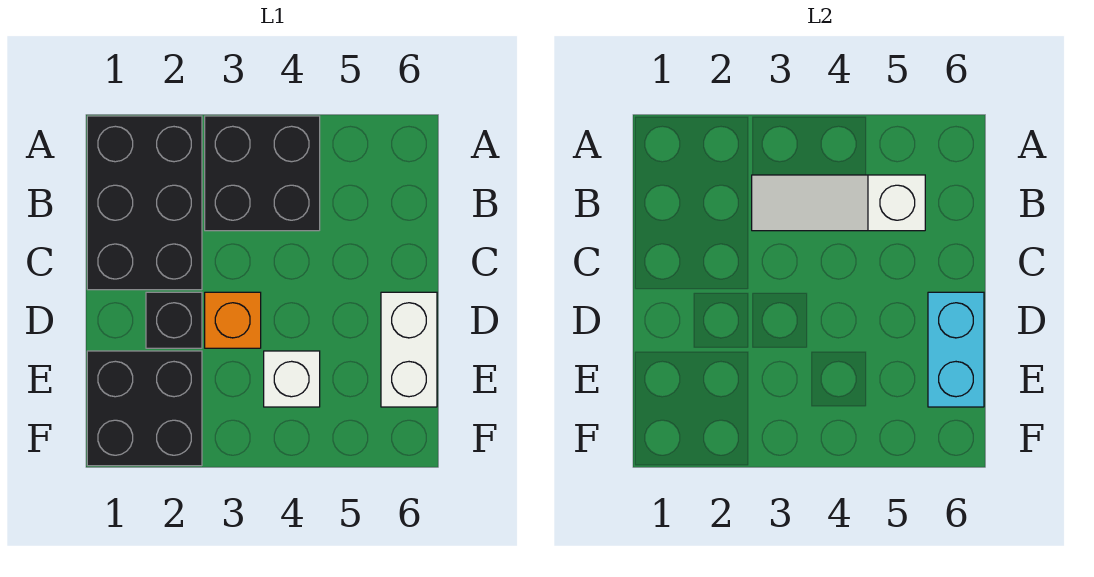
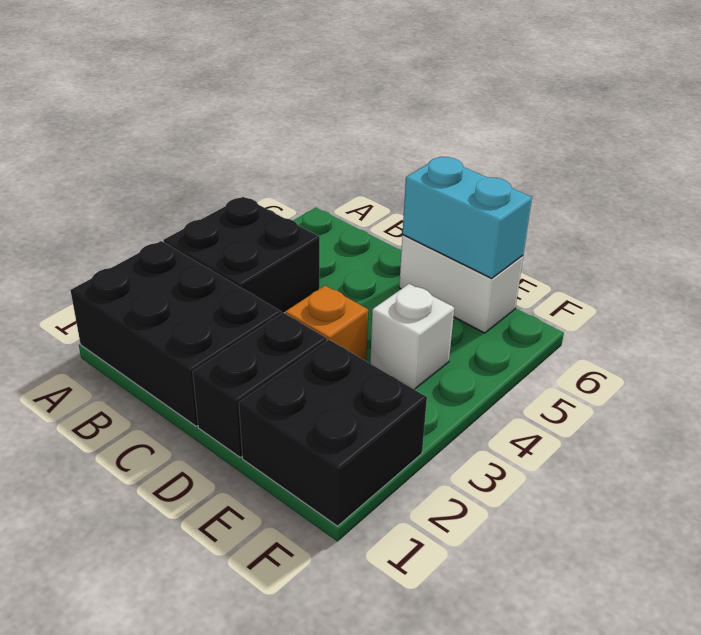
white slope B3:B5 level 2 top 5 -> none
black brick D2 level 1 -> black brick D1:D2 level 1

